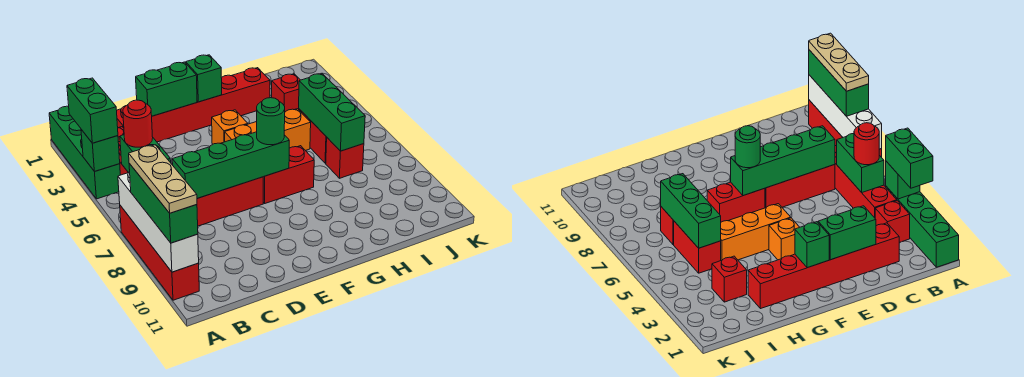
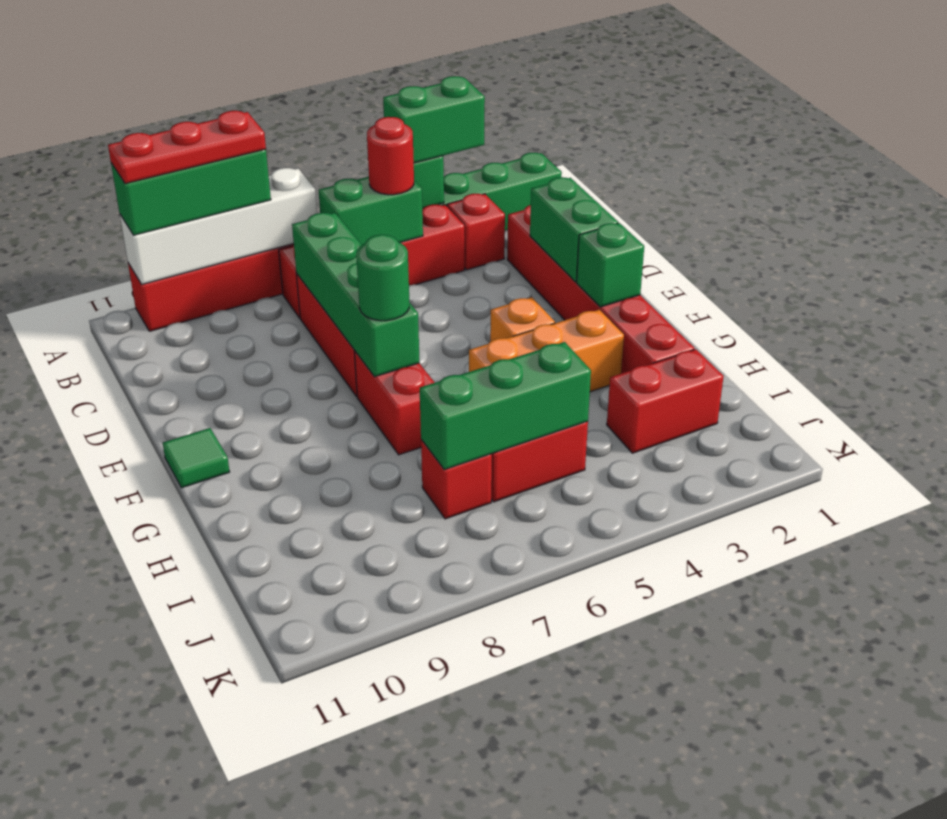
tan plate A8:A10 level 4 -> red plate A8:A10 level 4
orange brick F5:H5 level 1 -> orange brick G3:G5 level 1
none -> green tile F11 level 1
red brick I3 level 1 -> red brick I2:I3 level 1

